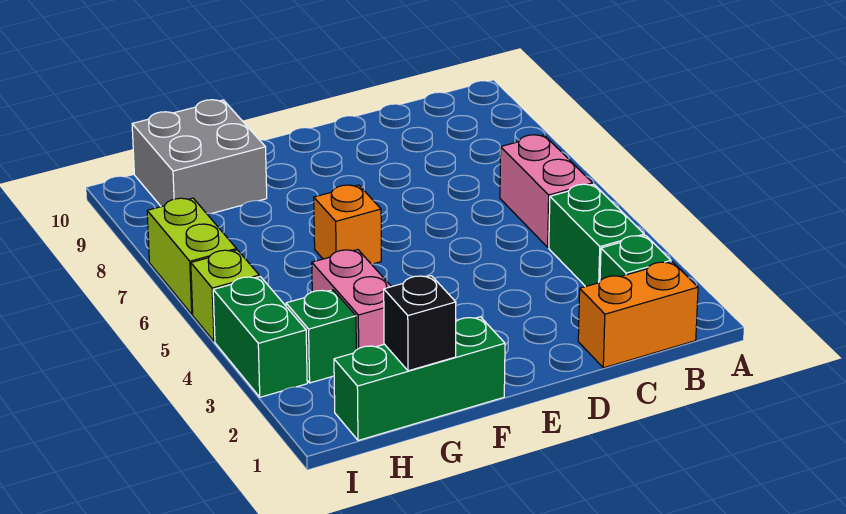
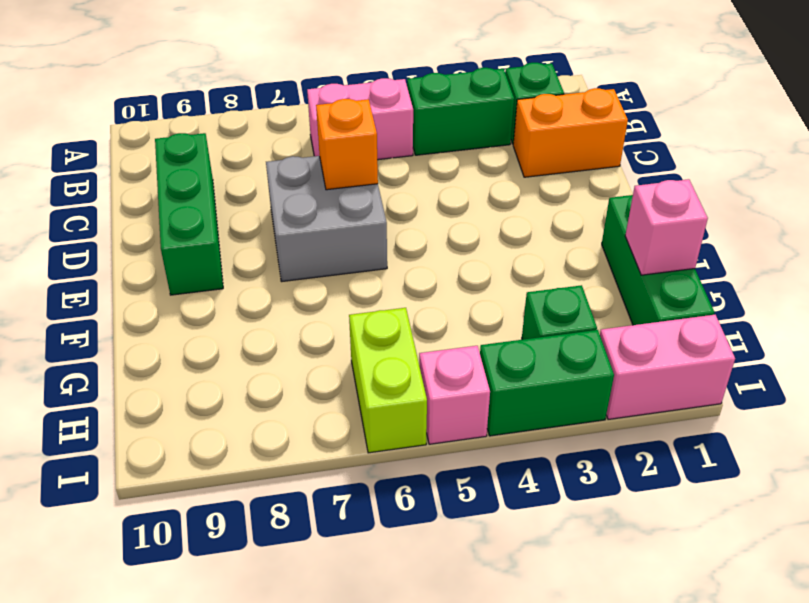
orange brick B1:C1 level 1 -> orange brick C1:C2 level 1
none -> green brick C9:E9 level 1
orange brick F6 level 1 -> orange brick D6 level 2
black brick G1 level 2 -> pink brick G1 level 2
pink brick G3:G4 level 1 -> pink brick I1:I2 level 1
grey brick G9:H10 level 1 -> grey brick D6:E7 level 1
lime brick I5 level 1 -> pink brick I5 level 1
lime brick I6:I7 level 1 -> lime brick H6:I6 level 1

